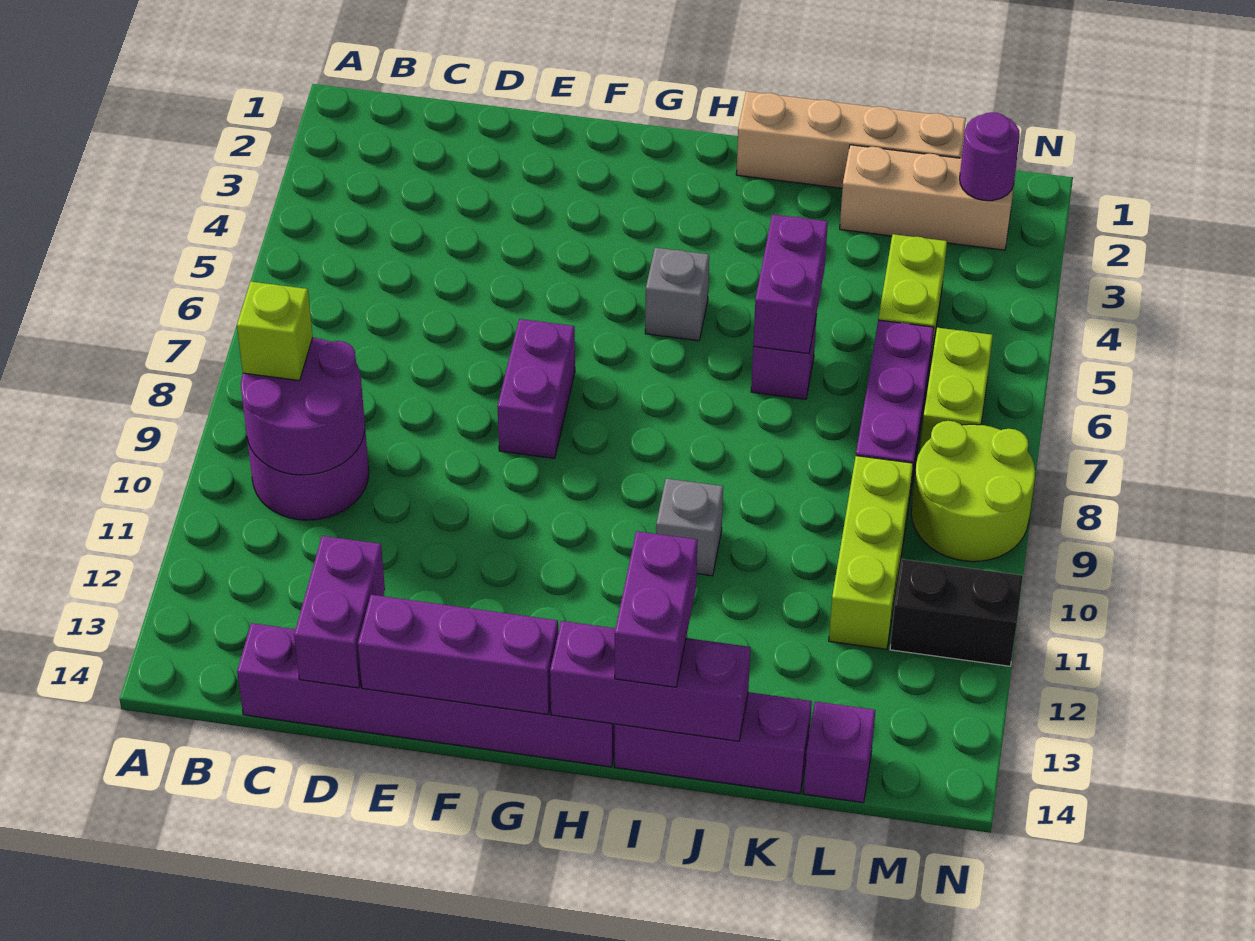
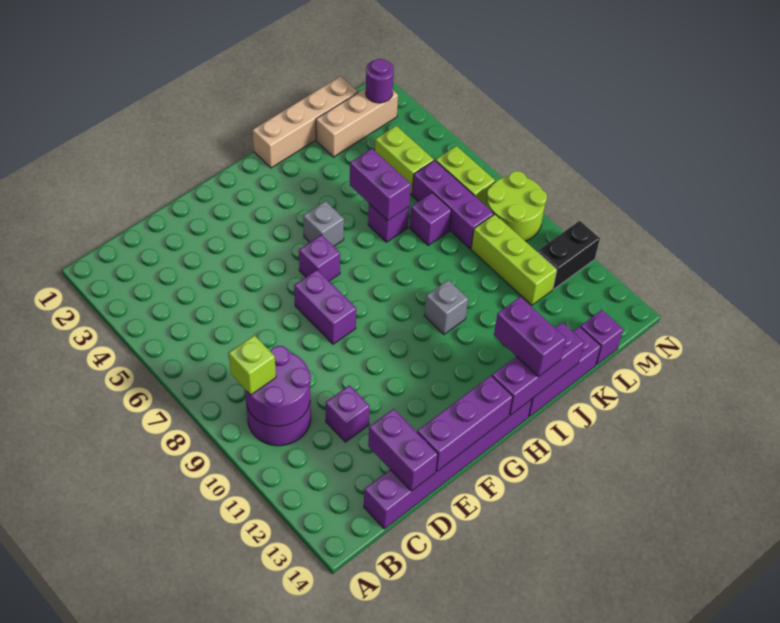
none -> purple brick D11 level 1
none -> purple brick G6 level 1
none -> purple brick K7 level 1

